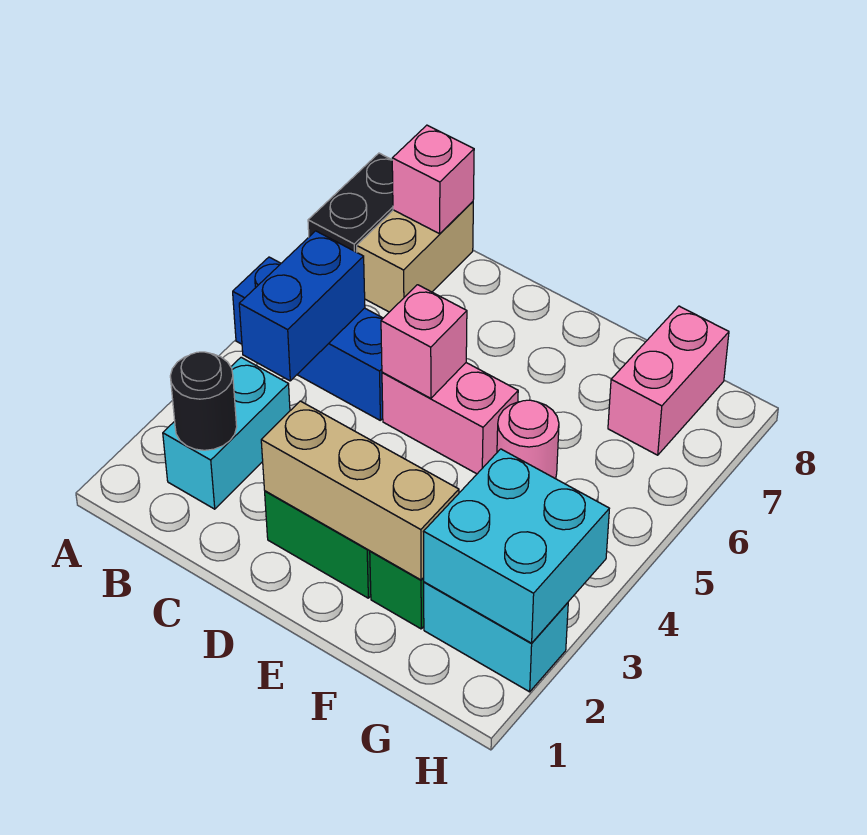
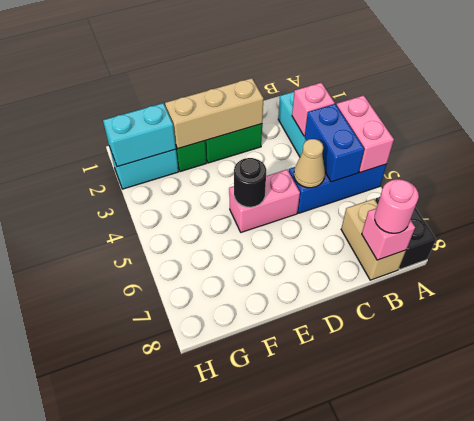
black round brick B2 level 2 -> black round brick E5 level 2
none -> tan cone C5 level 2
pink brick D5 level 2 -> pink brick B3 level 2
pink round brick F5 level 1 -> pink round brick B8 level 3
cyan brick G2:H3 level 2 -> cyan brick G2:H2 level 2
pink brick G7:G8 level 1 -> pink brick A4:A5 level 2

